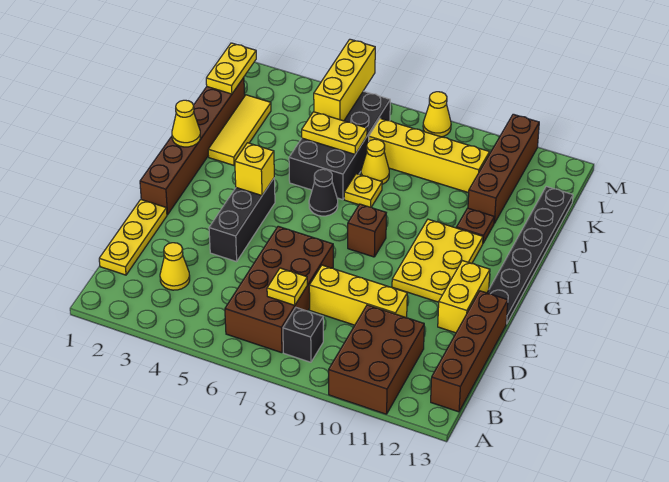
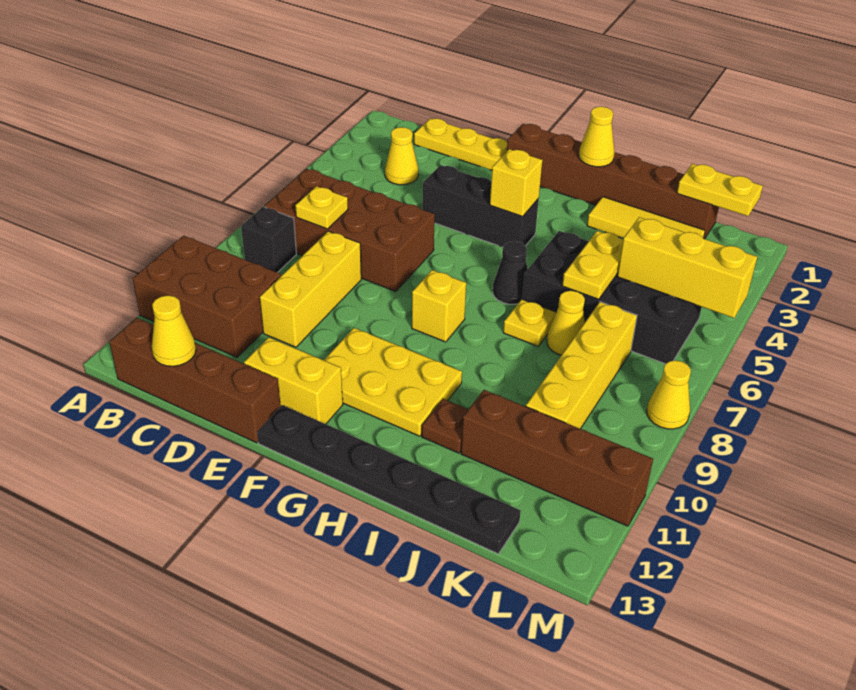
none -> yellow cone C13 level 2
brown brick G8 level 1 -> yellow brick G8 level 1

